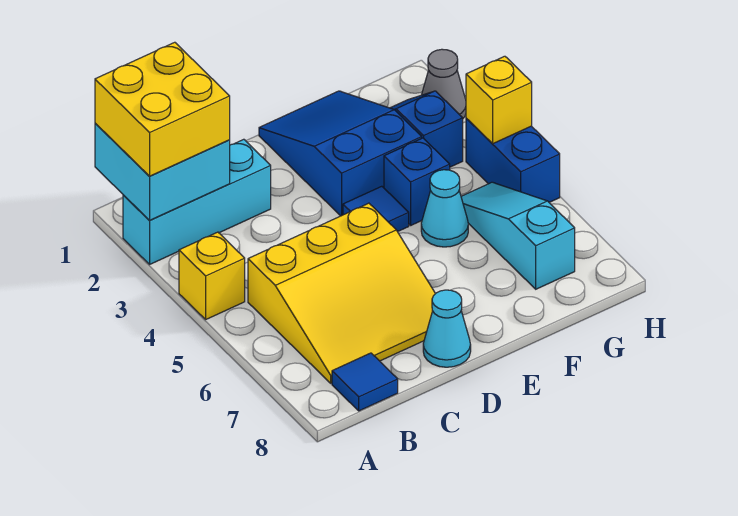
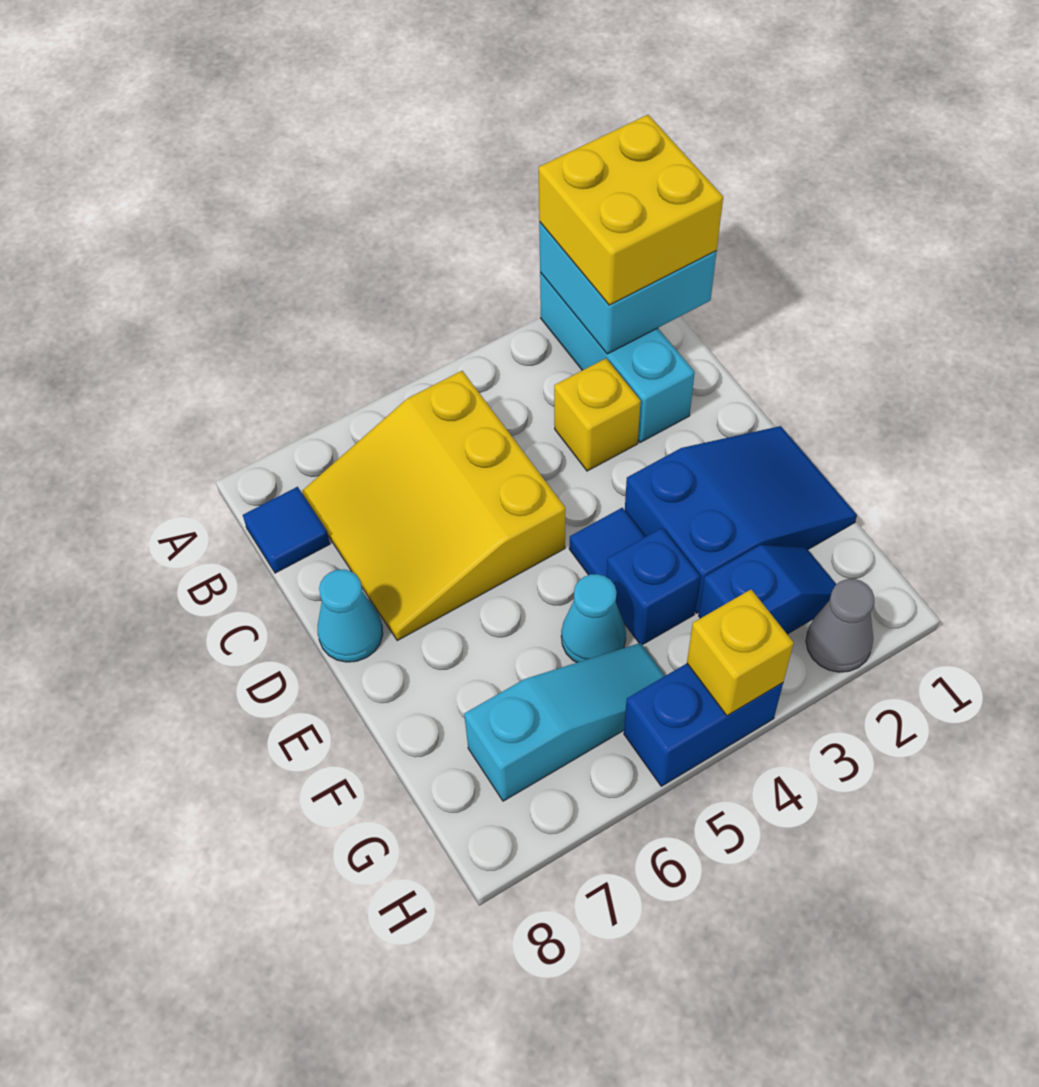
yellow brick A4 level 1 -> yellow brick C3 level 1

